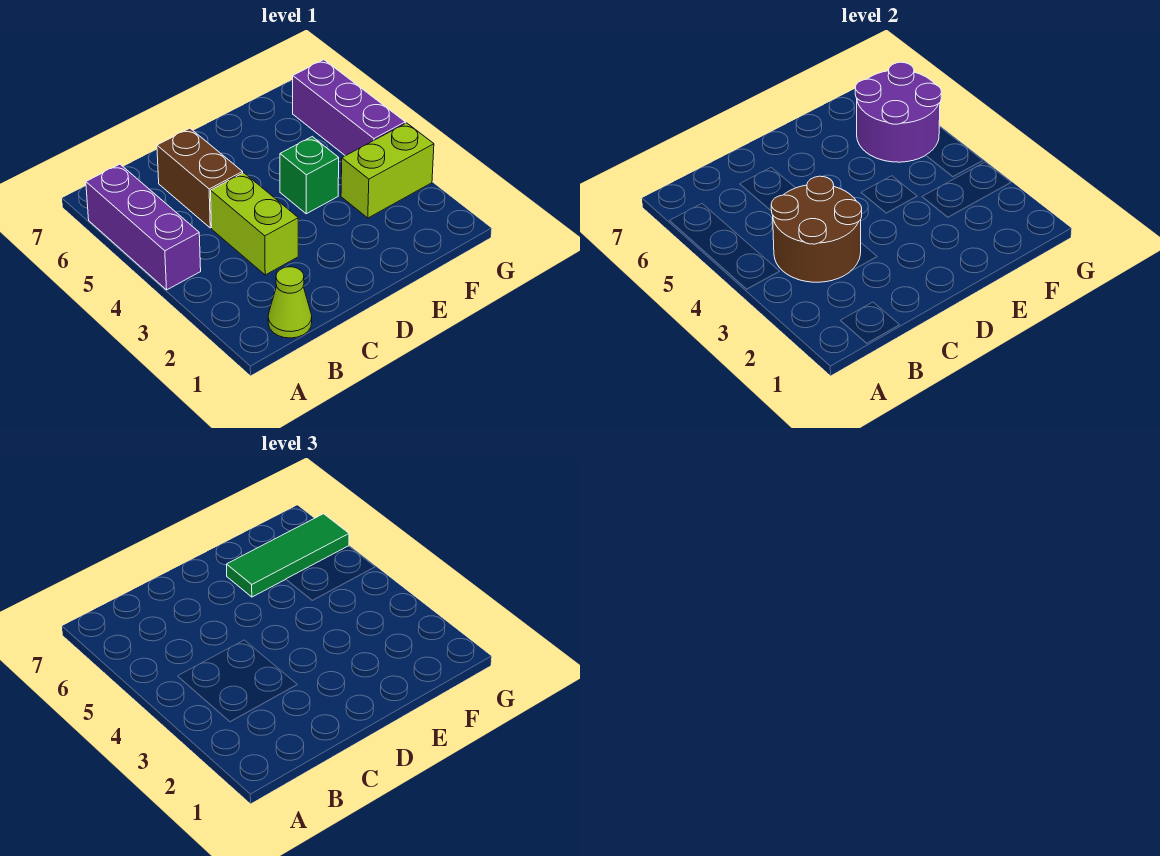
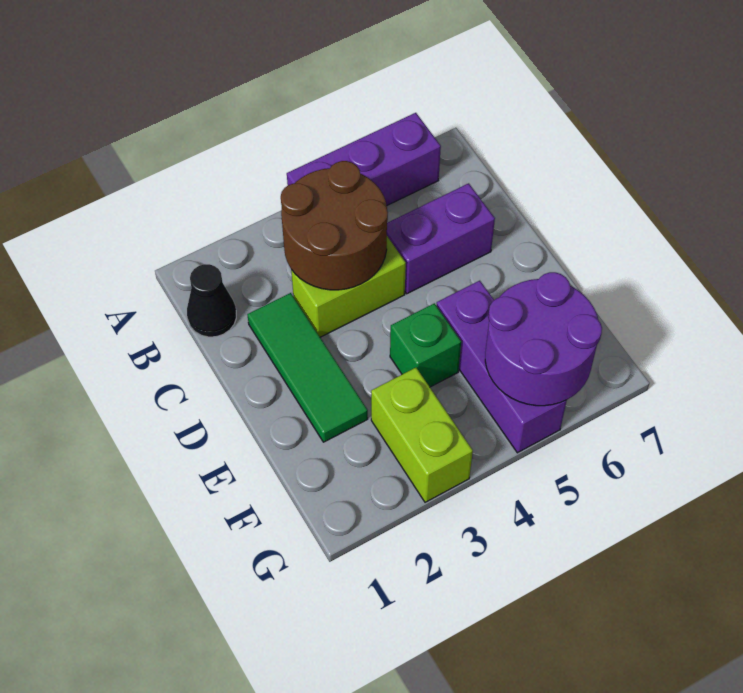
lime cone B1 level 1 -> black cone B1 level 1
brown brick C5:C6 level 1 -> purple brick C5:C6 level 1
green tile E6:G6 level 3 -> green tile C2:E2 level 1
purple brick G4:G6 level 1 -> purple brick E5:G5 level 1

